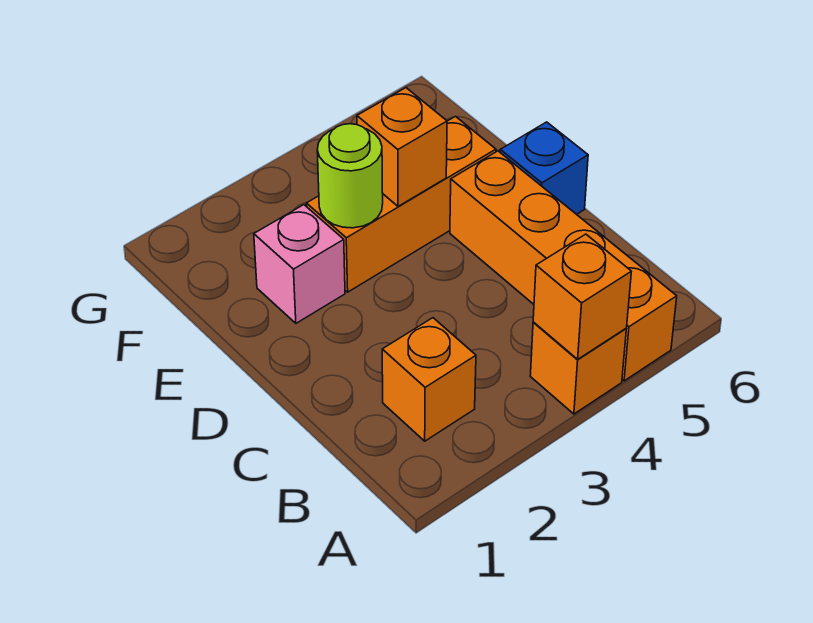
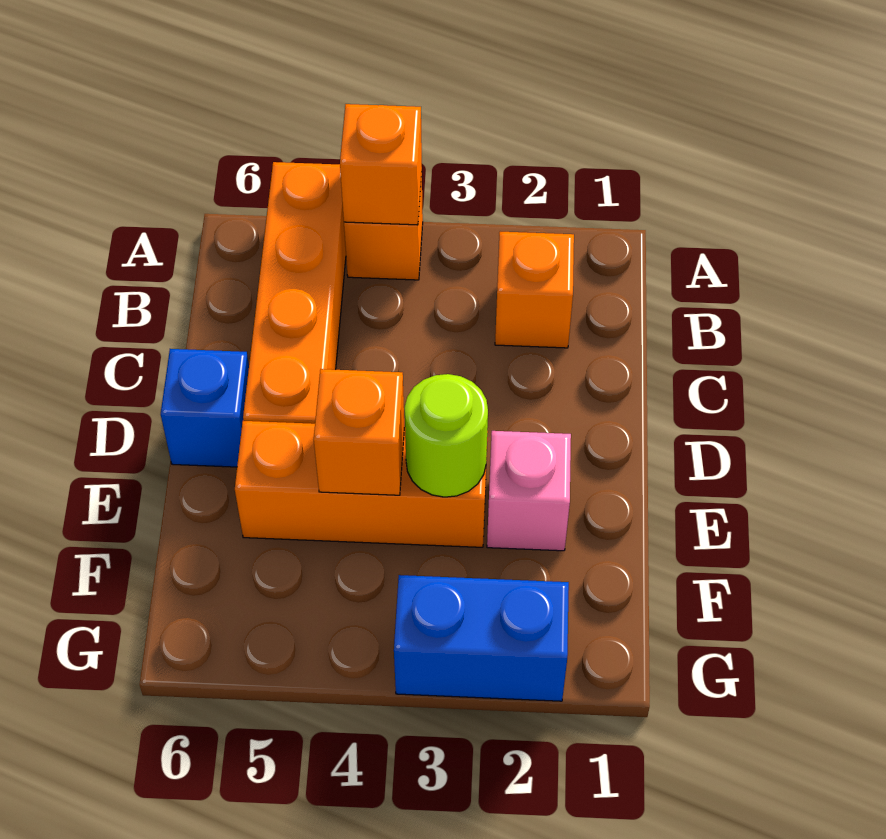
none -> blue brick G2:G3 level 1

